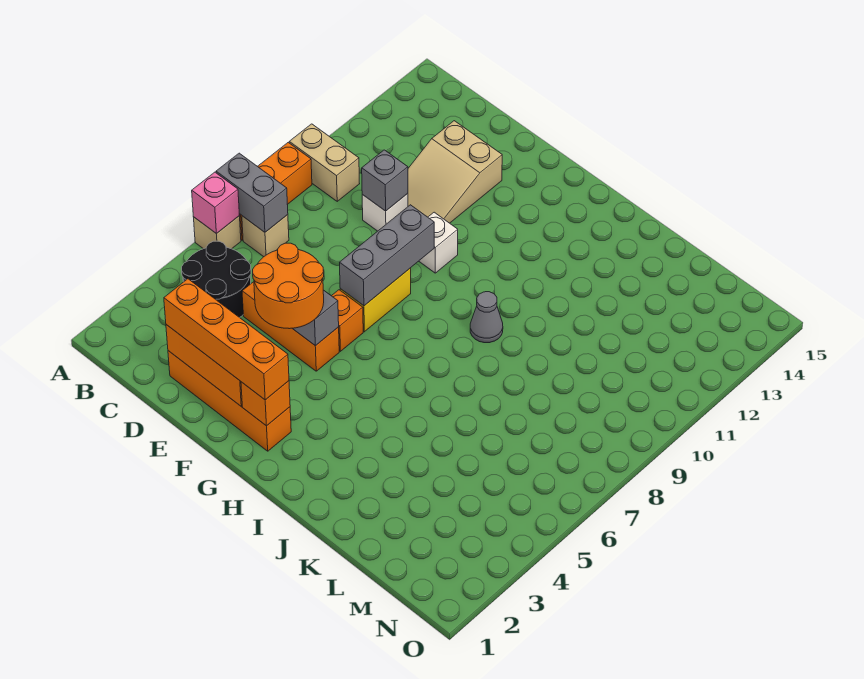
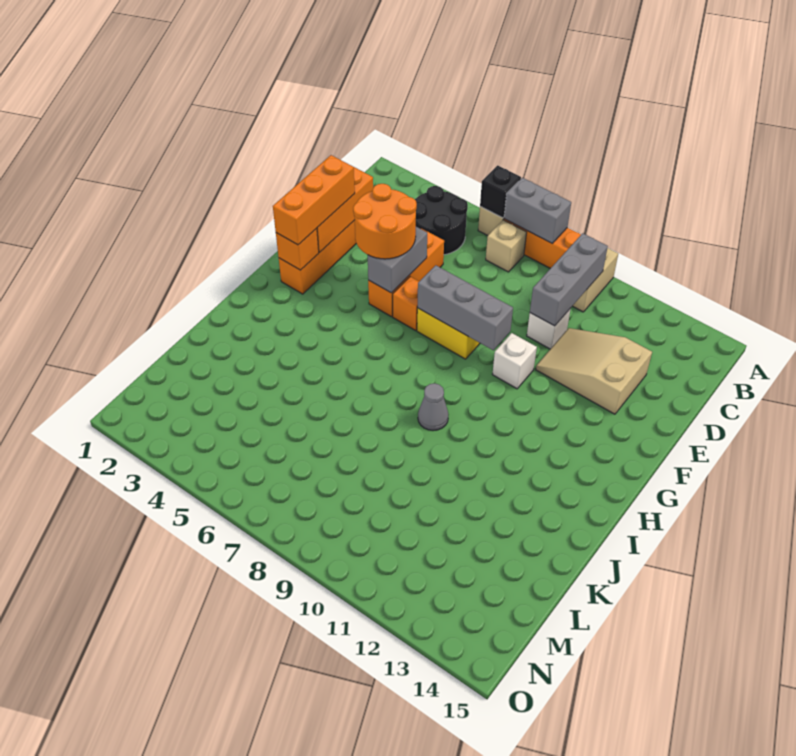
pink brick A6 level 2 -> black brick A6 level 2
grey brick A7:B7 level 2 -> grey brick A7:A8 level 2
orange brick D2:G2 level 3 -> orange brick E2:G2 level 3
grey brick D10 level 2 -> grey brick B10:D10 level 2

